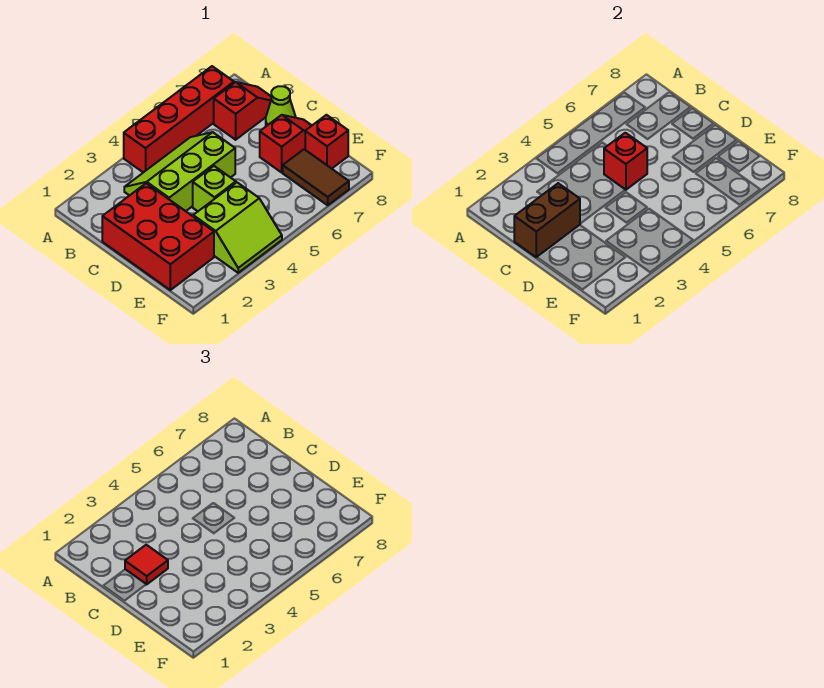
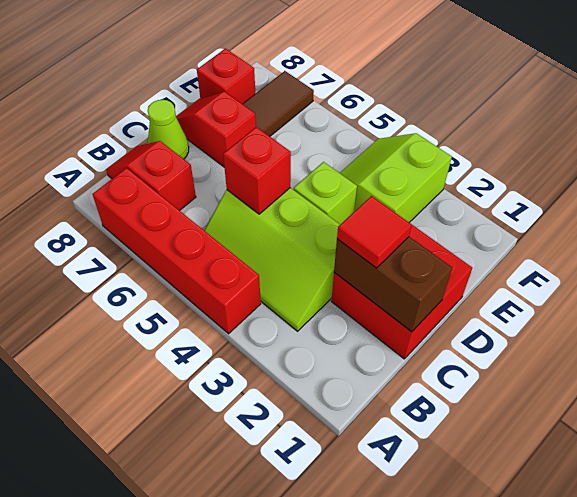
red brick C1:E2 level 1 -> red brick C1:D2 level 1
lime slope E3:F4 level 1 top E -> lime slope E3:F4 level 1 top 3

